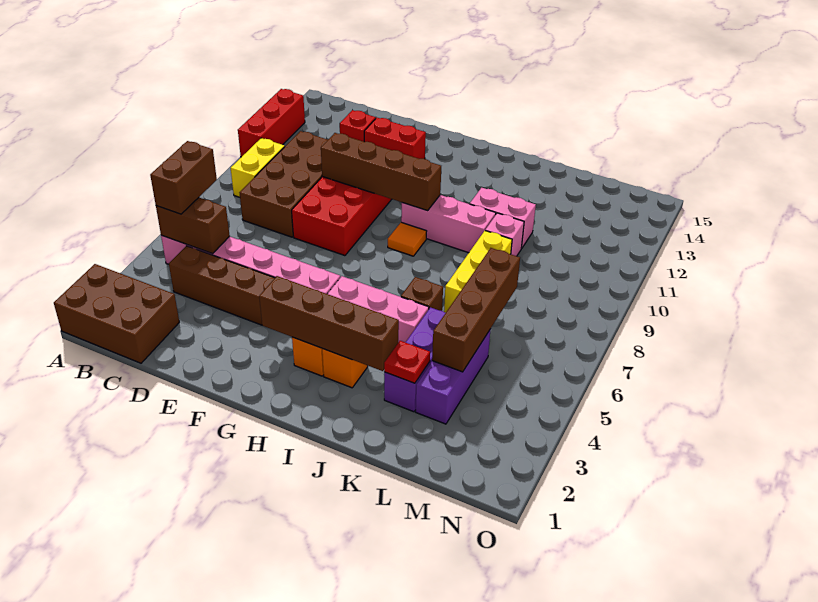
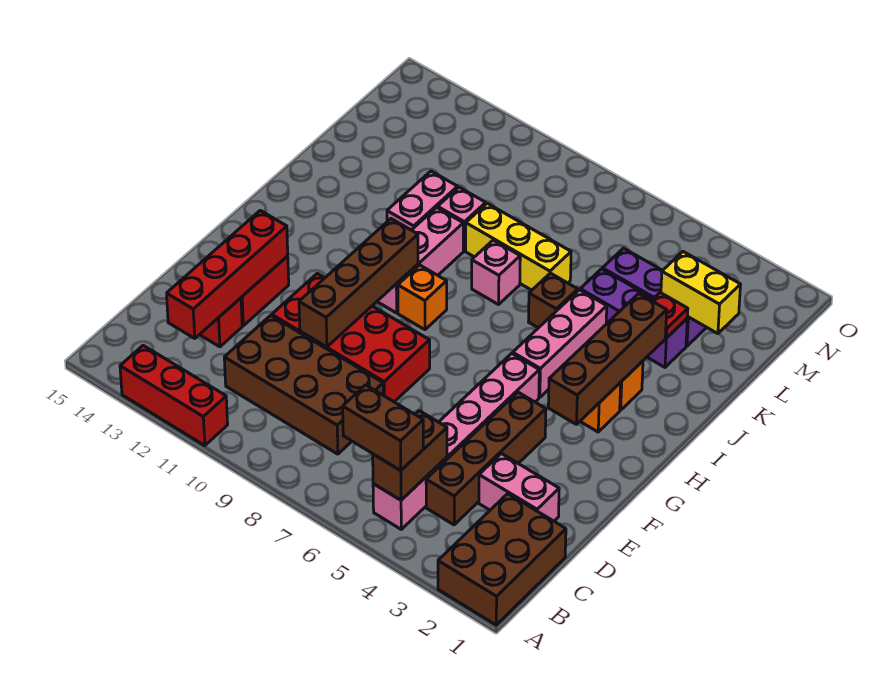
yellow brick B9:B10 level 1 -> yellow brick L2:L3 level 2
none -> red brick C13:F13 level 2
none -> pink brick D2:D3 level 1
orange tile H9 level 1 -> orange brick H9 level 1
none -> pink brick J8 level 1
brown brick L4:L7 level 2 -> none

